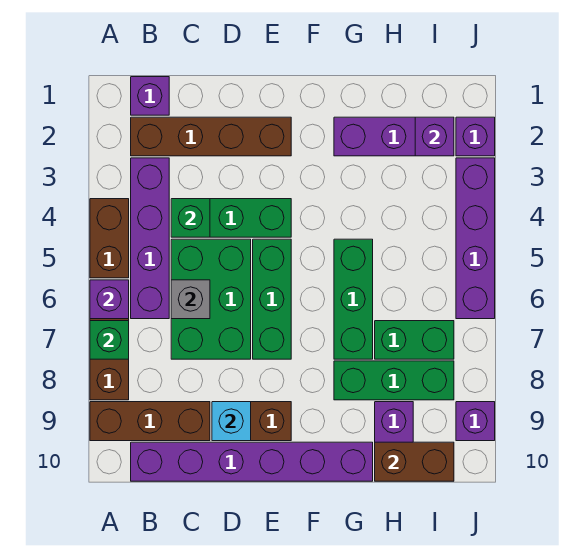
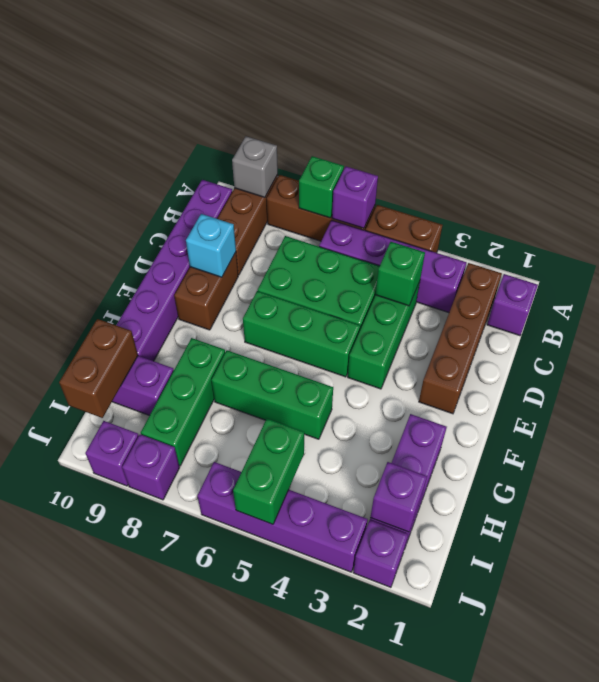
grey brick C6 level 2 -> grey brick A9 level 2
green brick H7:I7 level 1 -> green brick I5:J5 level 2
none -> purple brick J8 level 1

